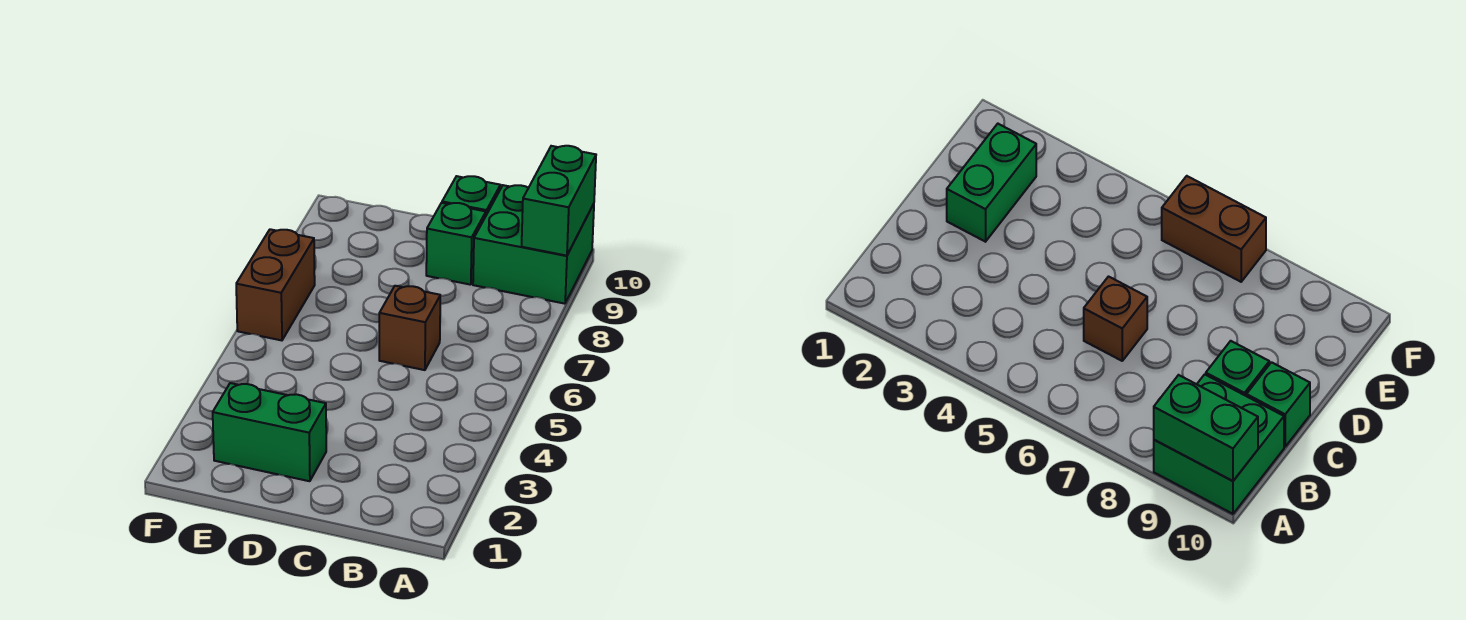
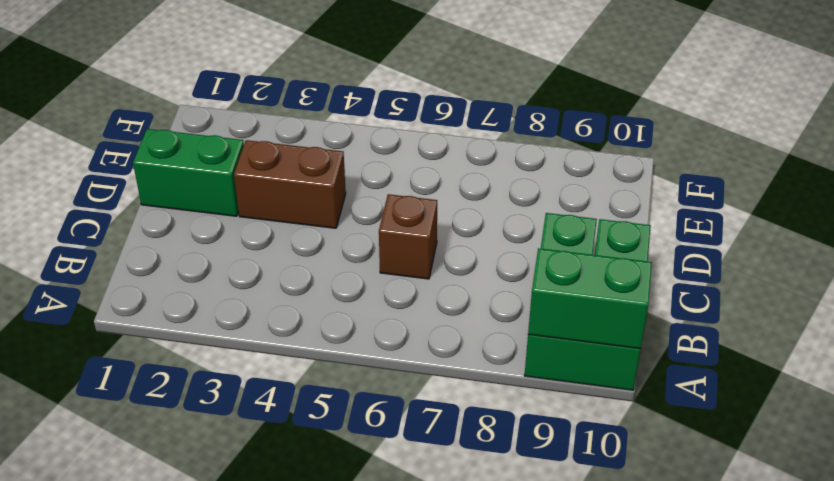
green brick D2:E2 level 1 -> green brick D1:D2 level 1
brown brick F6:F7 level 1 -> brown brick D3:D4 level 1

